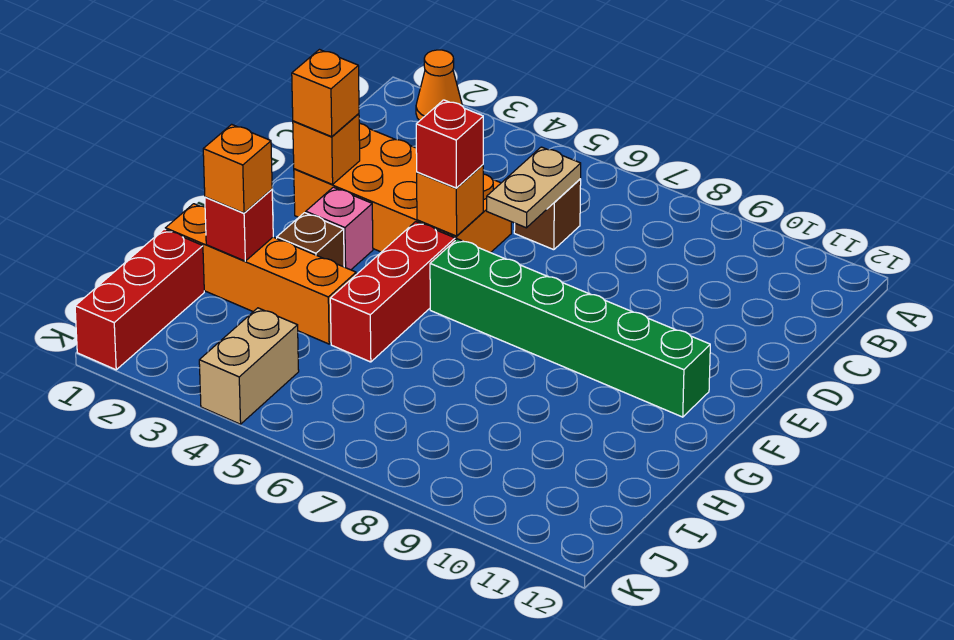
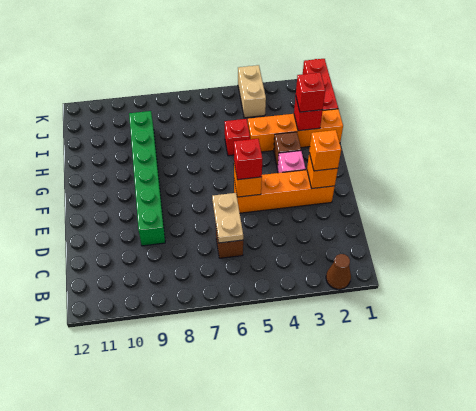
orange cone A2 level 1 -> brown cone A2 level 1
orange brick D2:E5 level 1 -> orange brick E2:E5 level 1
red brick F5:H5 level 1 -> red brick H5 level 1
green brick F6:F11 level 1 -> green brick D9:I9 level 1
orange brick H2 level 3 -> red brick H2 level 3

